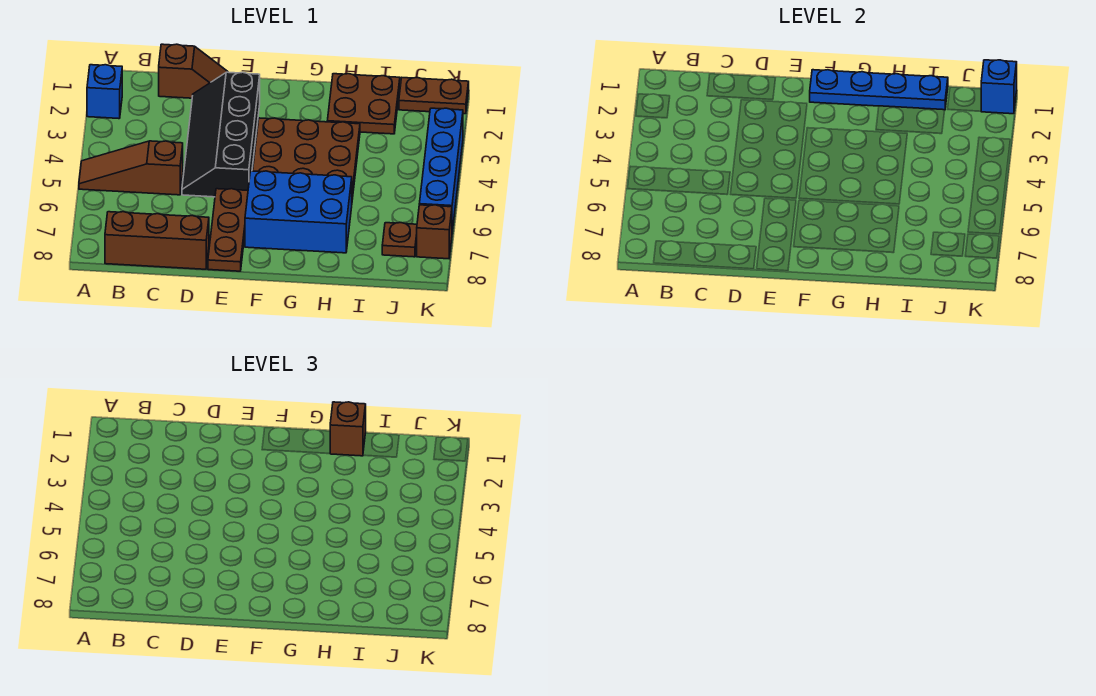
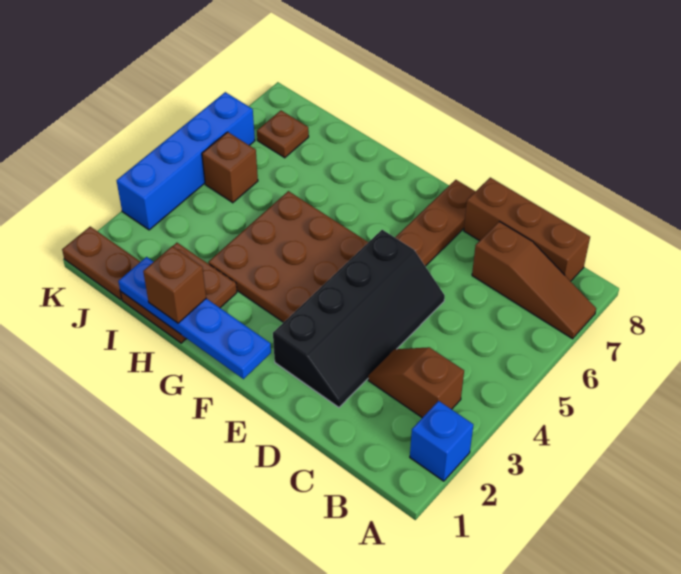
brown slope A5:C5 level 1 top C -> brown slope A7:C7 level 1 top C
brown slope C1:D1 level 1 top C -> brown slope B3:C3 level 1 top B
blue brick F6:H7 level 1 -> none
blue brick K1 level 2 -> none
brown brick K7 level 1 -> brown brick J5 level 1

